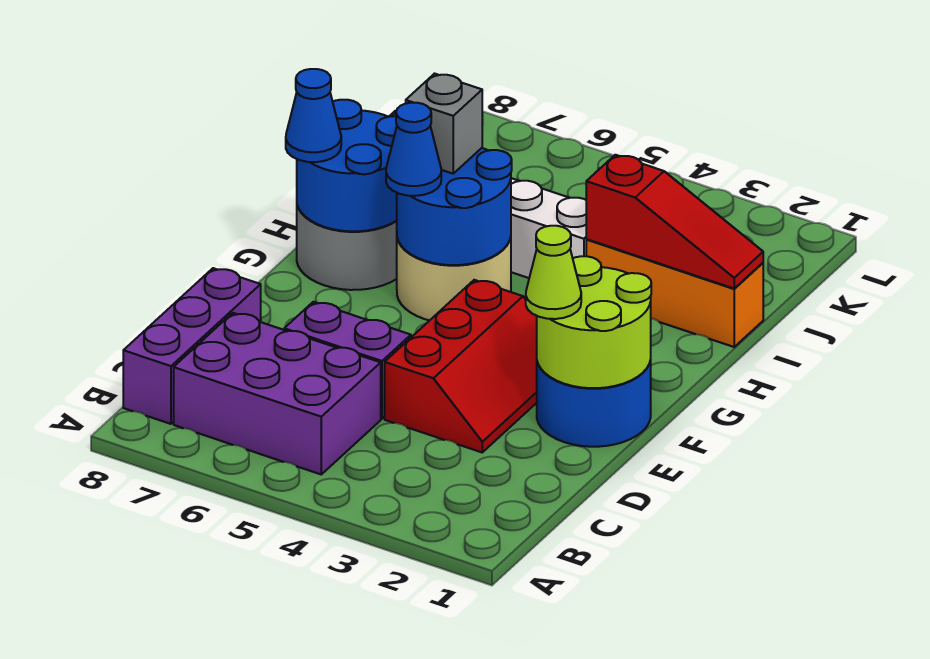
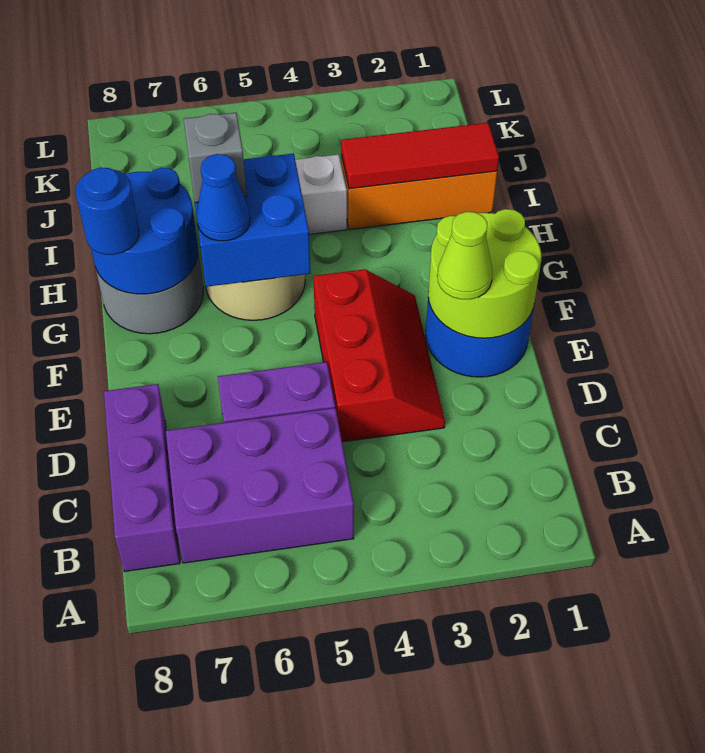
blue round brick G5:H6 level 2 -> blue brick G5:H6 level 2
blue cone G8 level 3 -> blue round brick G8 level 3
red slope I1:I3 level 2 top 3 -> red tile I1:I3 level 2

